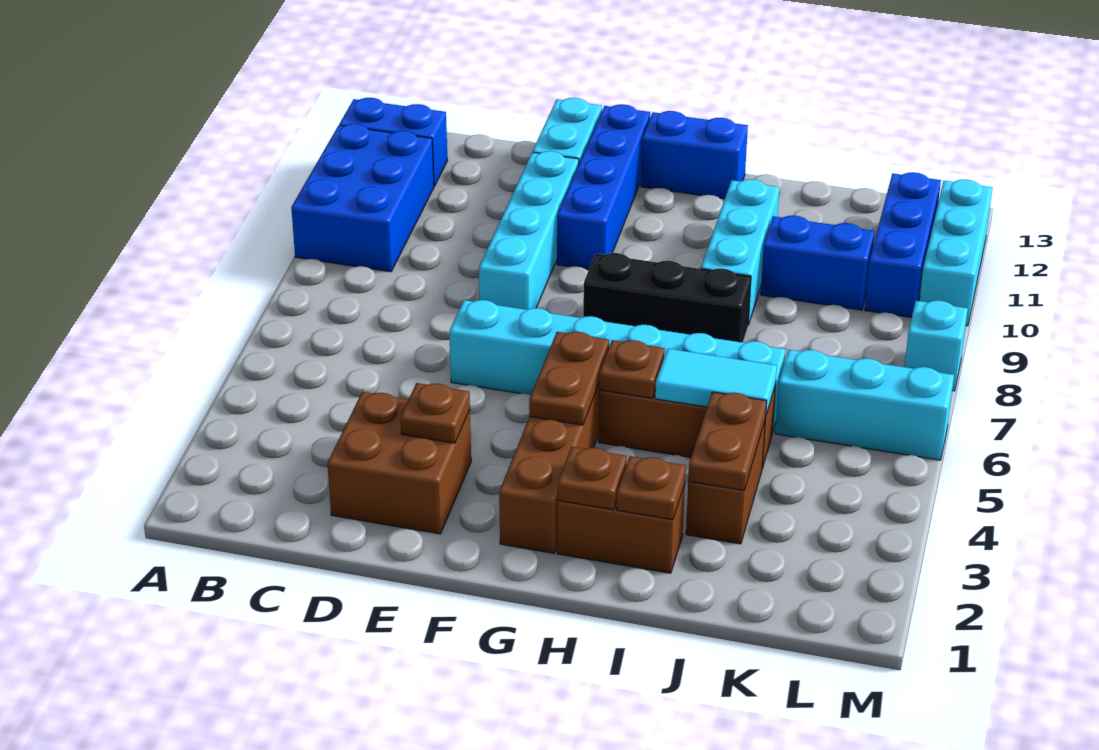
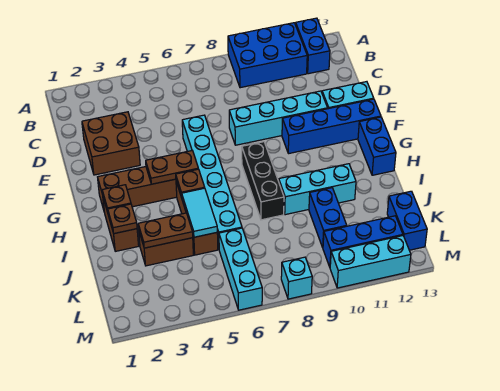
brown plate E3 level 2 -> none
none -> blue brick K13:L13 level 1

